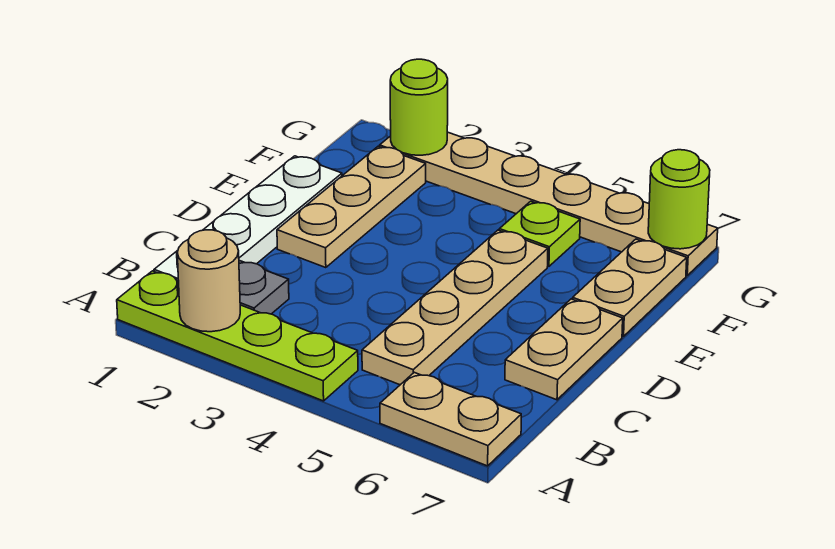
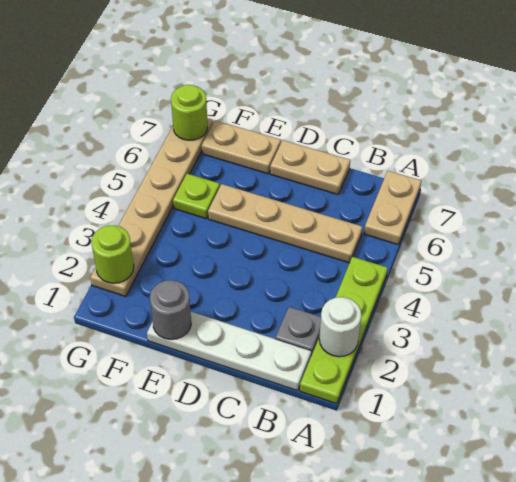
tan round brick A2 level 2 -> white round brick A2 level 2
tan plate D2:F2 level 1 -> none
none -> grey round brick E1 level 2

